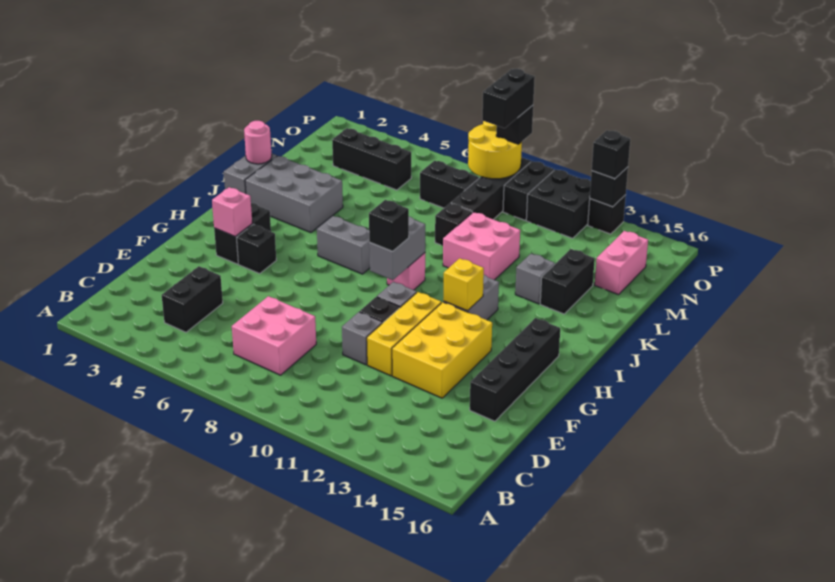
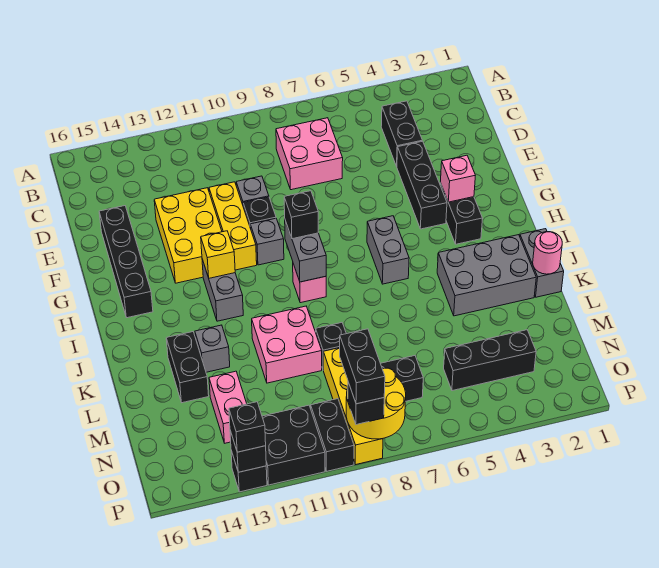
black brick G4 level 1 -> black brick E4:G4 level 1
grey brick I6:I7 level 1 -> grey brick H6:I6 level 1
black brick M9:P9 level 1 -> yellow brick M9:P9 level 1
pink brick M15:N15 level 1 -> pink brick M13:N13 level 1

